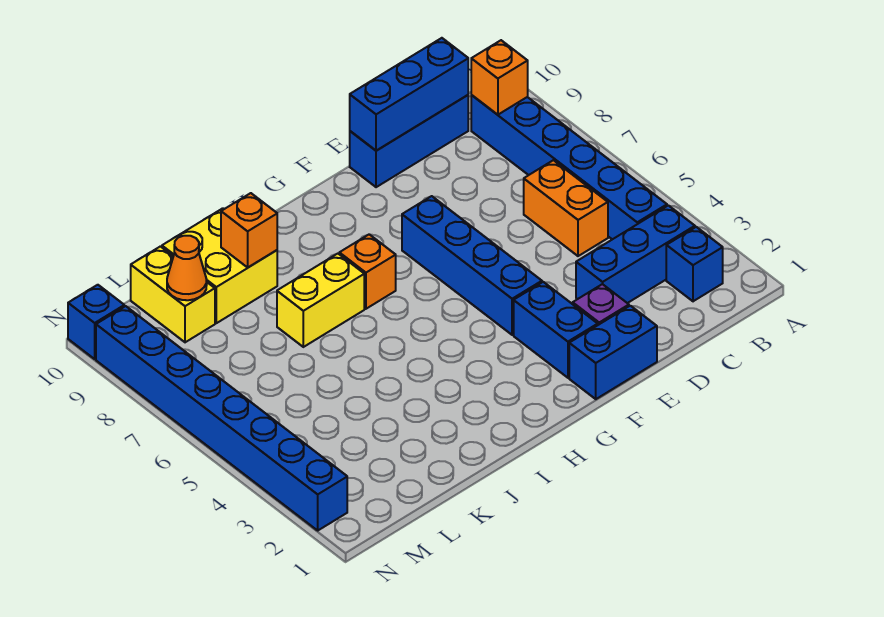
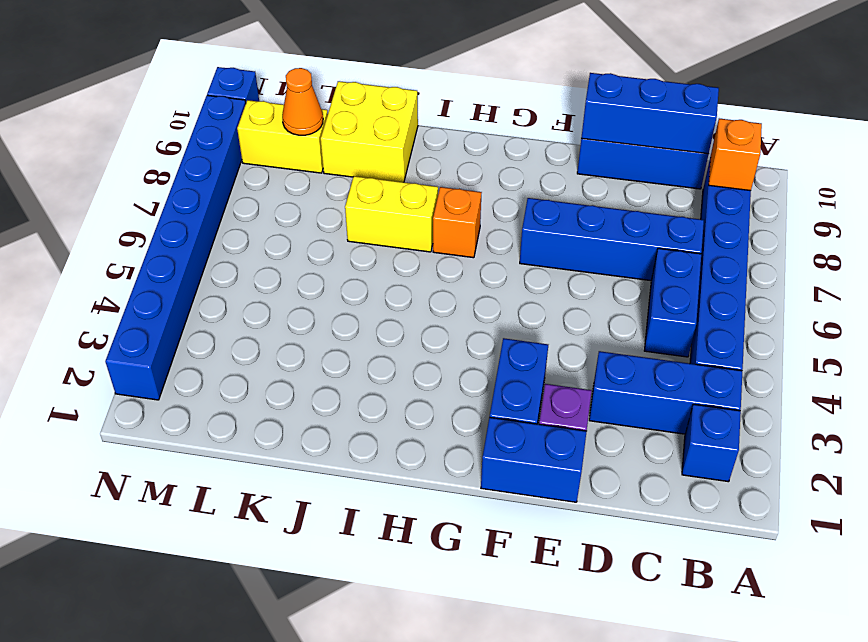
orange brick C5:C6 level 1 -> blue brick C5:C6 level 1
blue brick F4:F7 level 1 -> blue brick C7:F7 level 1
orange brick J9 level 2 -> none
yellow brick L9:L10 level 1 -> yellow brick L9:M9 level 1

